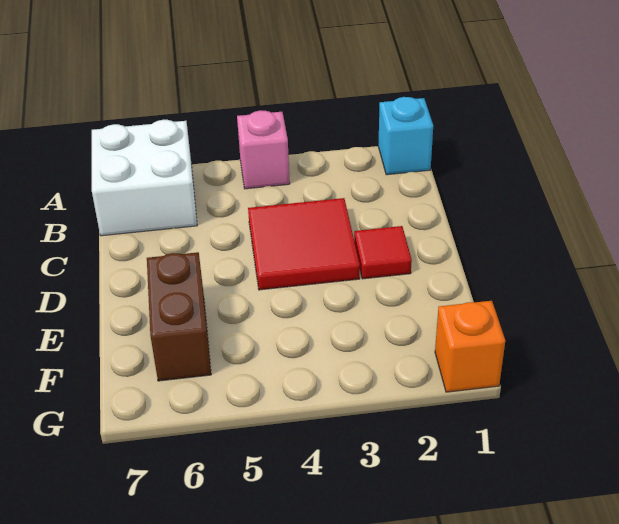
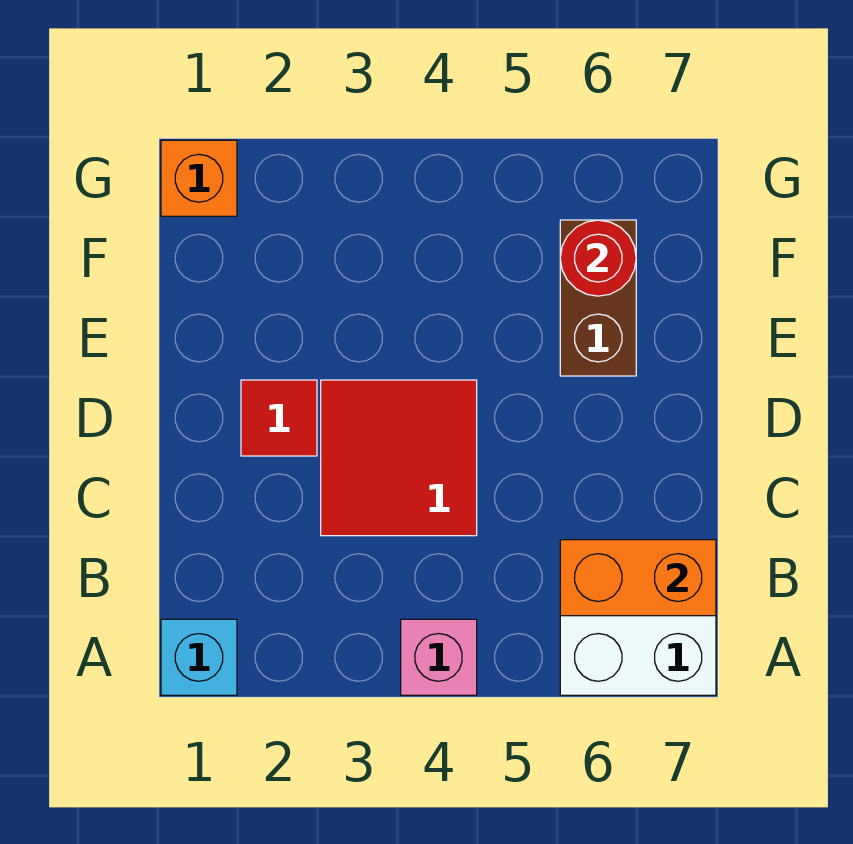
none -> orange brick B6:B7 level 2
none -> red round brick F6 level 2

